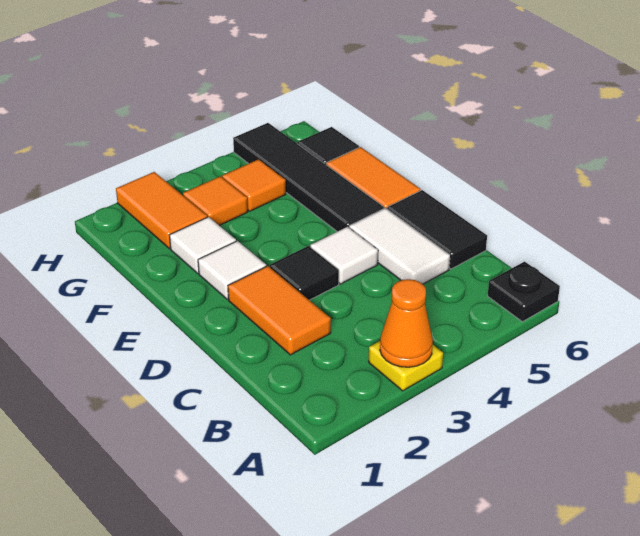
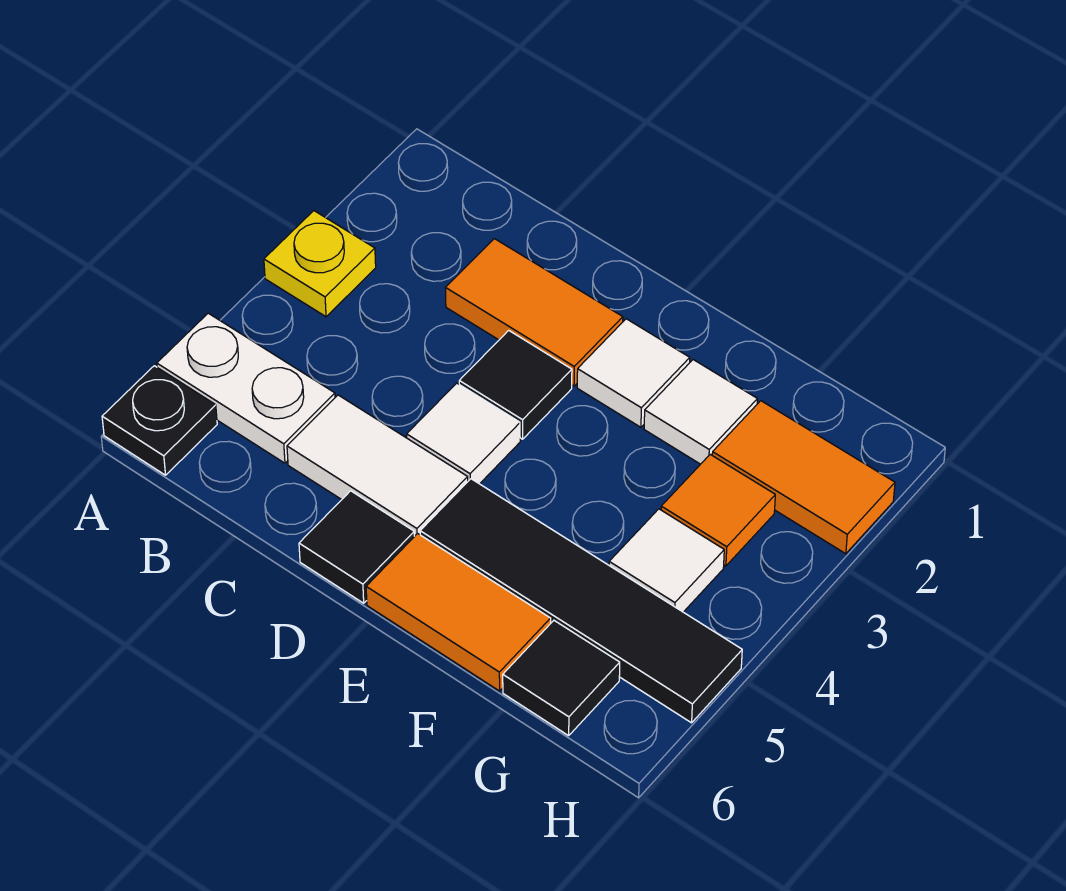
orange cone A3 level 2 -> none
none -> white plate A5:B5 level 1
black tile C6:D6 level 1 -> black tile D6 level 1
orange tile G4 level 1 -> white tile G4 level 1

